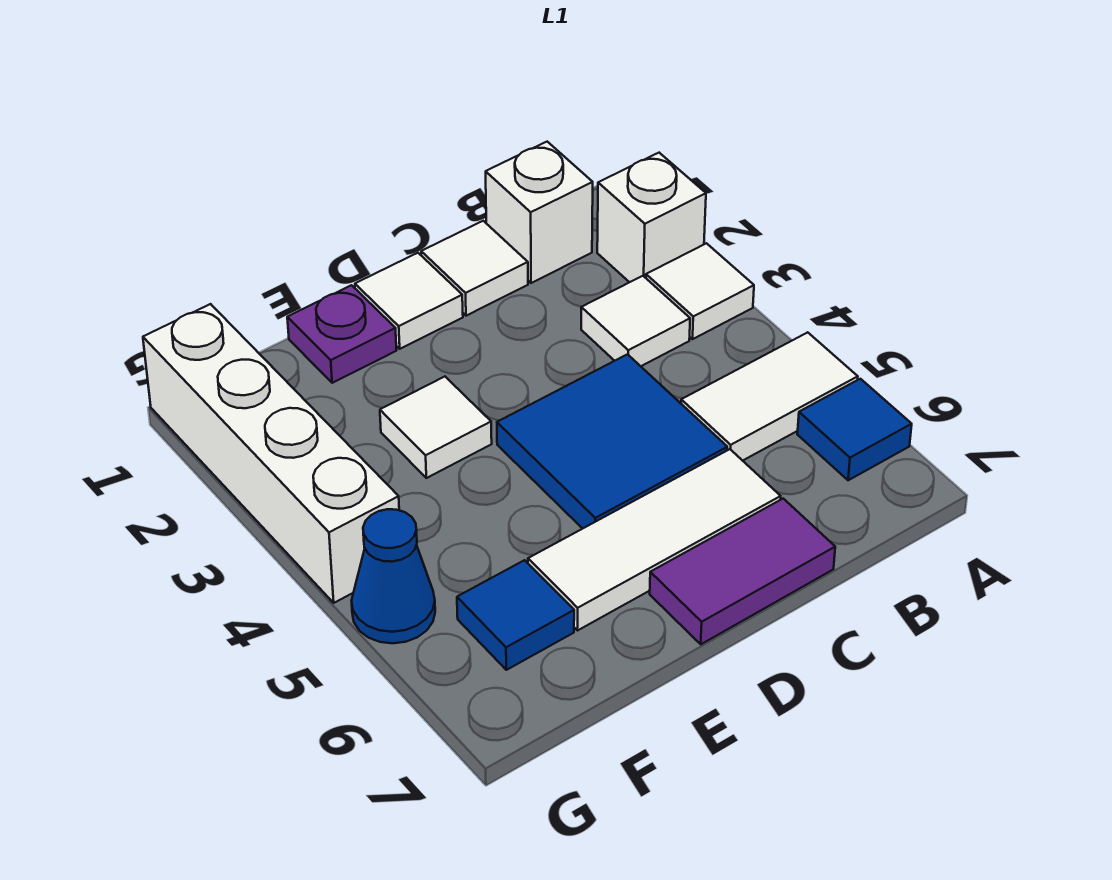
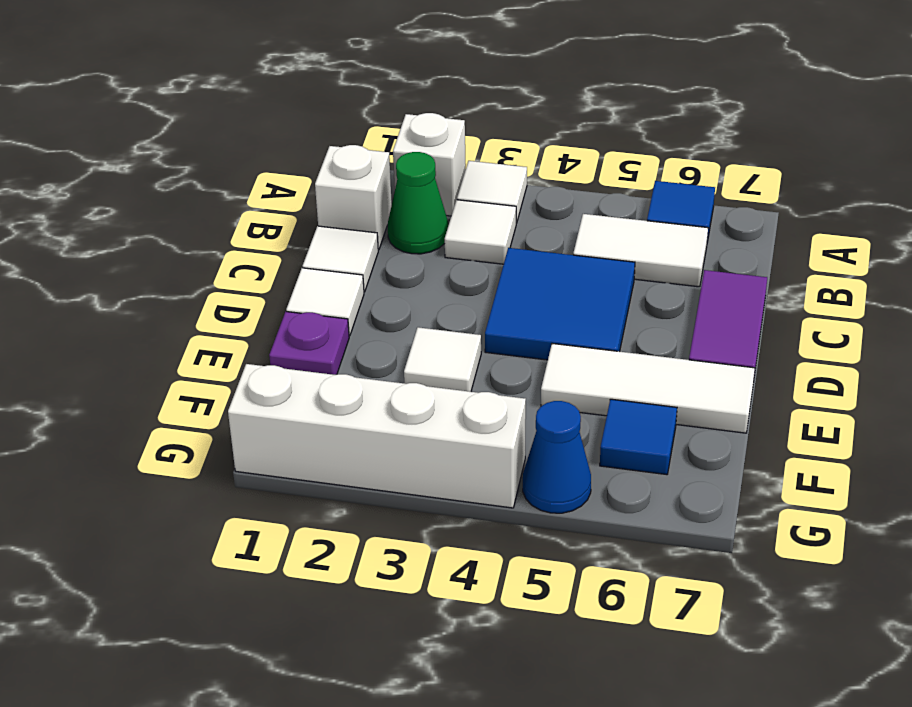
white tile A5:B5 level 1 -> white tile B5:B6 level 1
none -> green cone B2 level 1
white tile C6:E6 level 1 -> white tile E5:E7 level 1

